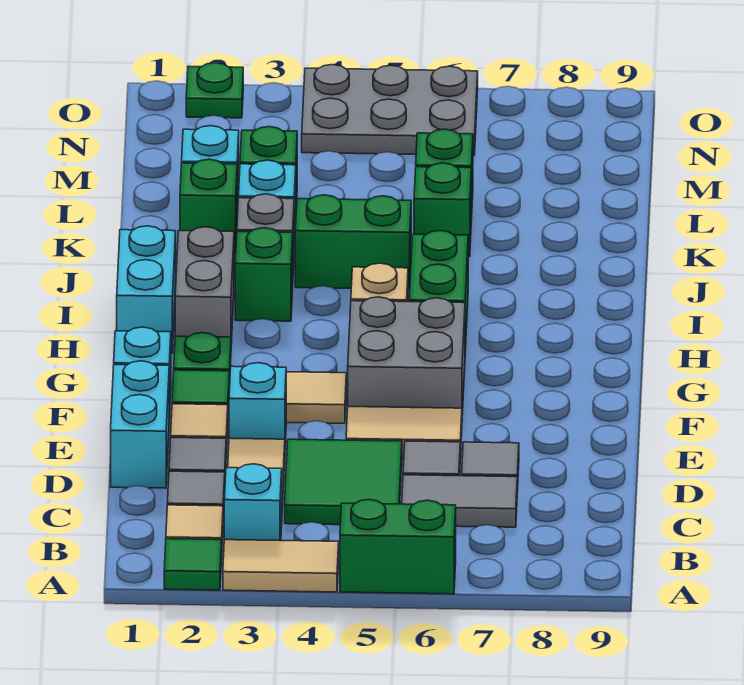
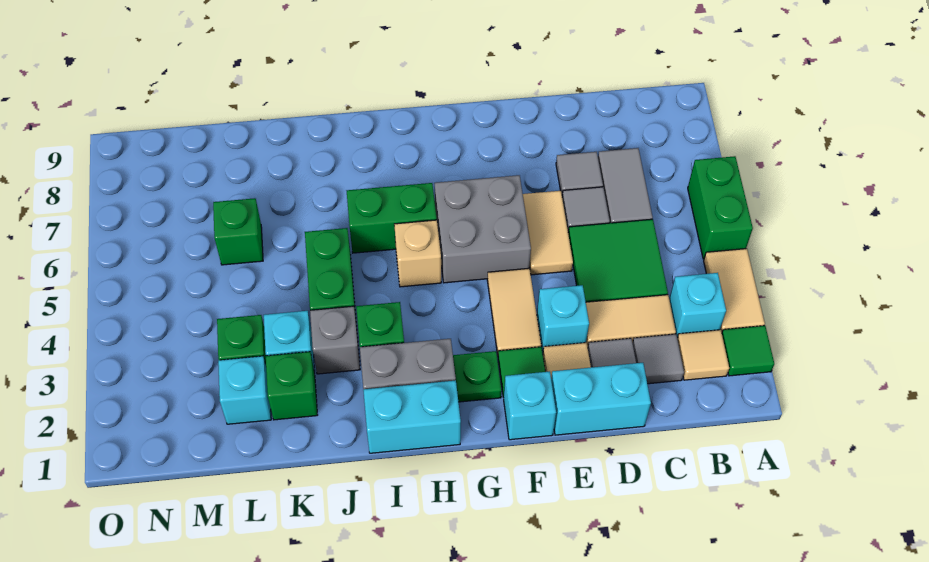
green brick K6 level 1 -> none
grey plate N4:O6 level 1 -> none
green plate O2 level 1 -> none

